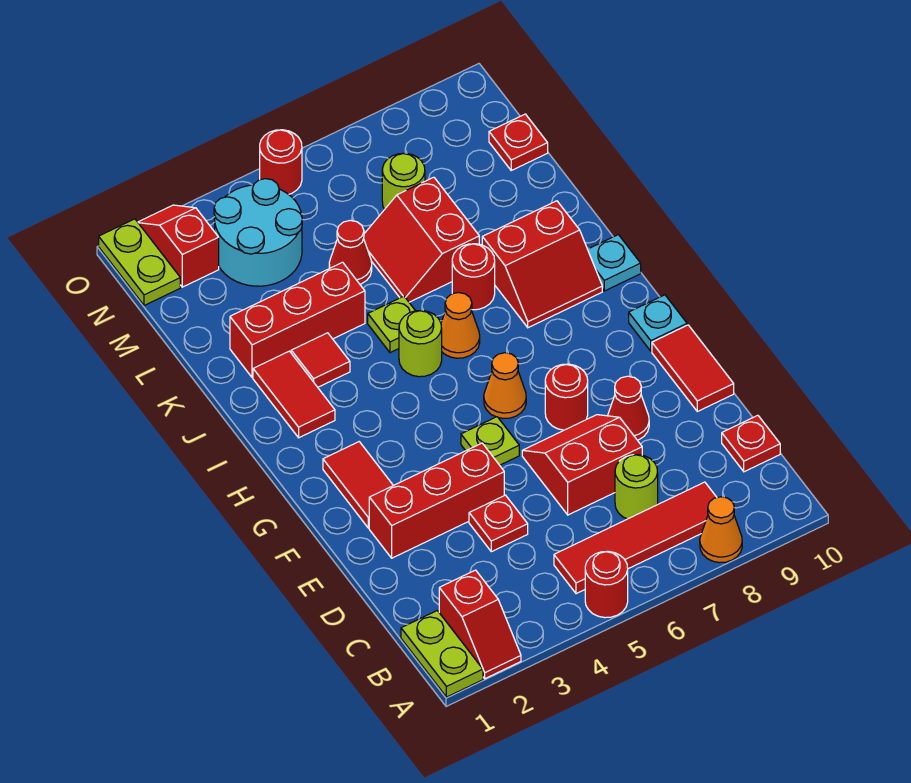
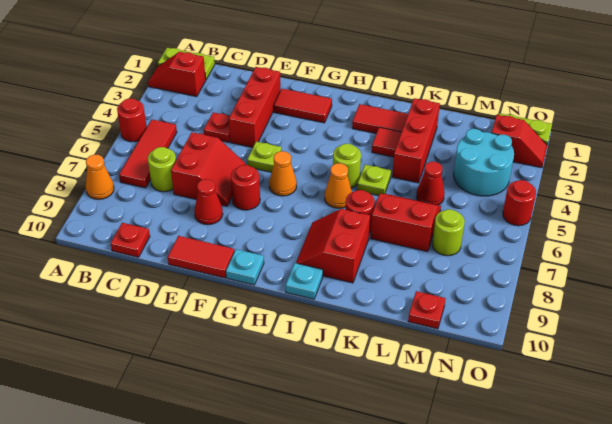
red tile B5:B8 level 1 -> red tile B5:B7 level 1

